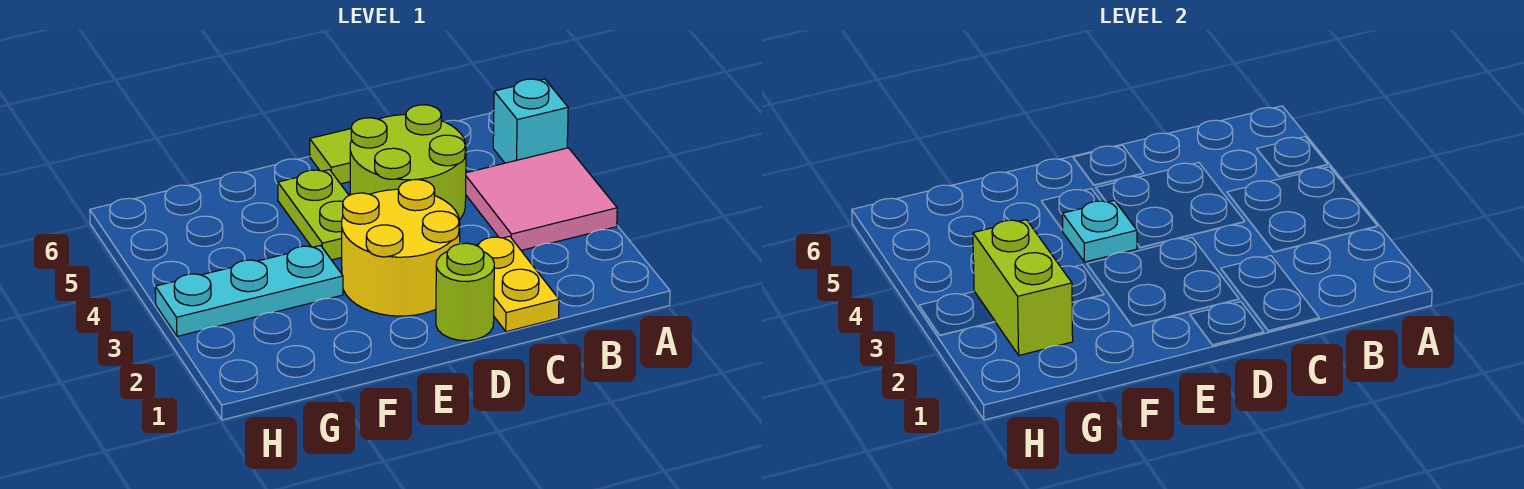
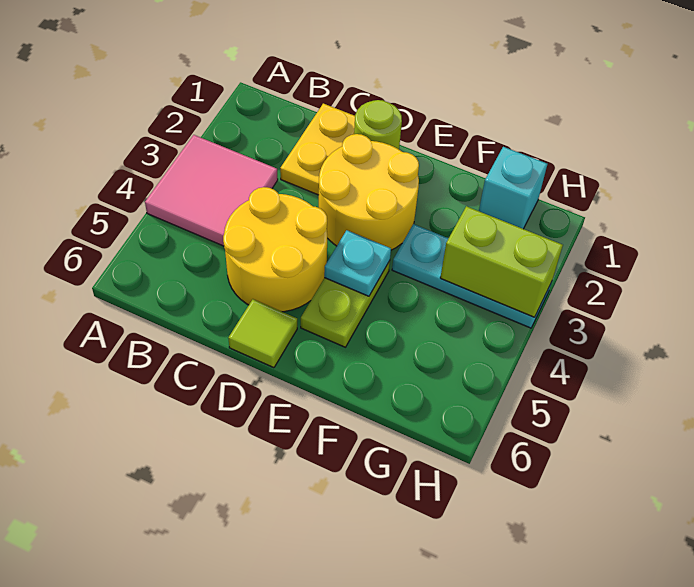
cyan brick A5 level 1 -> cyan brick G1 level 1
lime round brick C4:D5 level 1 -> yellow round brick C4:D5 level 1
lime brick G2:G3 level 2 -> lime brick G3:H3 level 2

